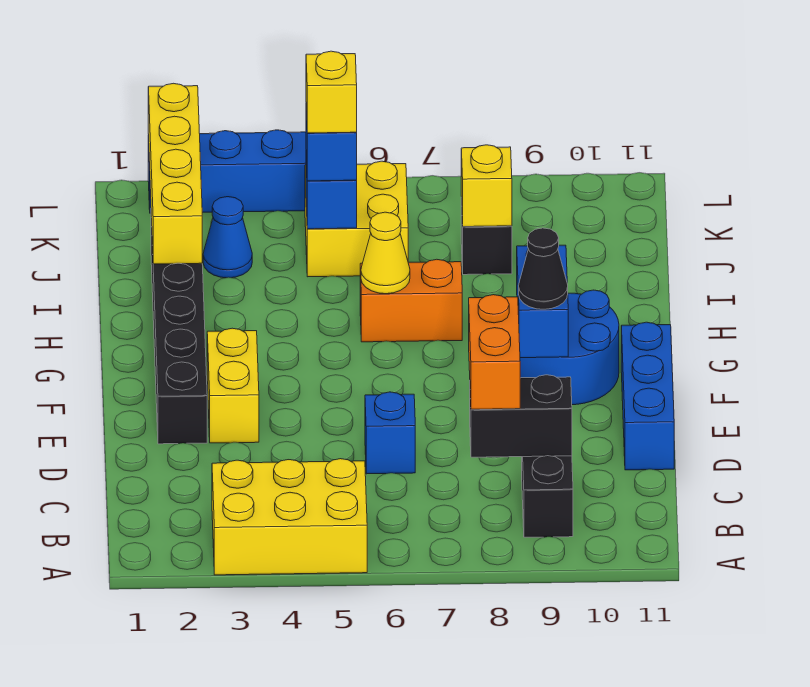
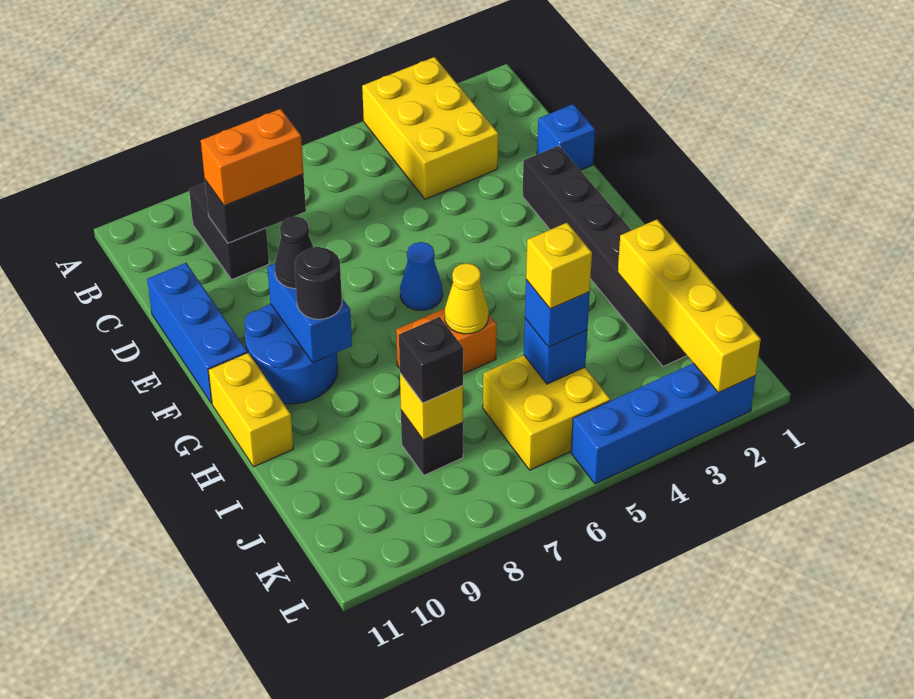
yellow brick A3:B5 level 1 -> yellow brick A3:C4 level 1
orange brick C8:D8 level 3 -> orange brick C8:C9 level 3
blue brick D6 level 1 -> blue brick D1 level 1
yellow brick E3:F3 level 1 -> yellow brick G11:H11 level 1
none -> black round brick G9 level 3
blue cone J3 level 1 -> blue cone F6 level 1
none -> black brick J8 level 3

